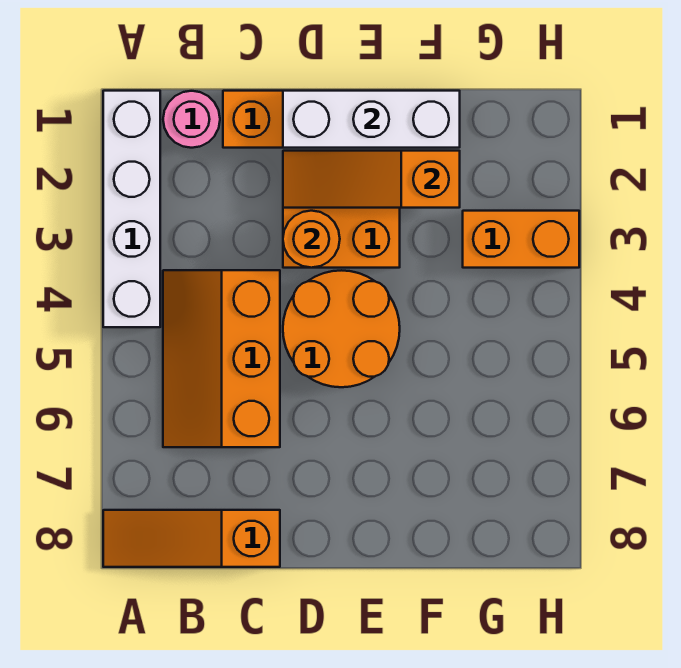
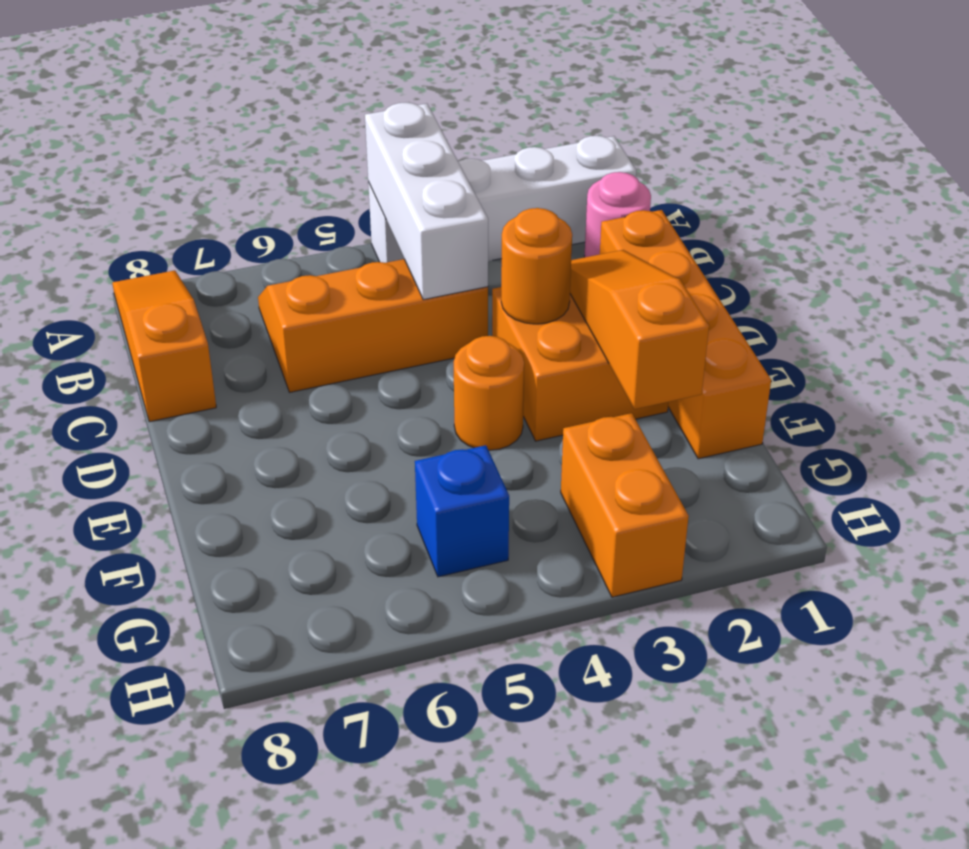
white brick D1:F1 level 2 -> white brick A4:C4 level 2
orange round brick D4:E5 level 1 -> orange round brick E4 level 1
none -> blue brick G5 level 1

